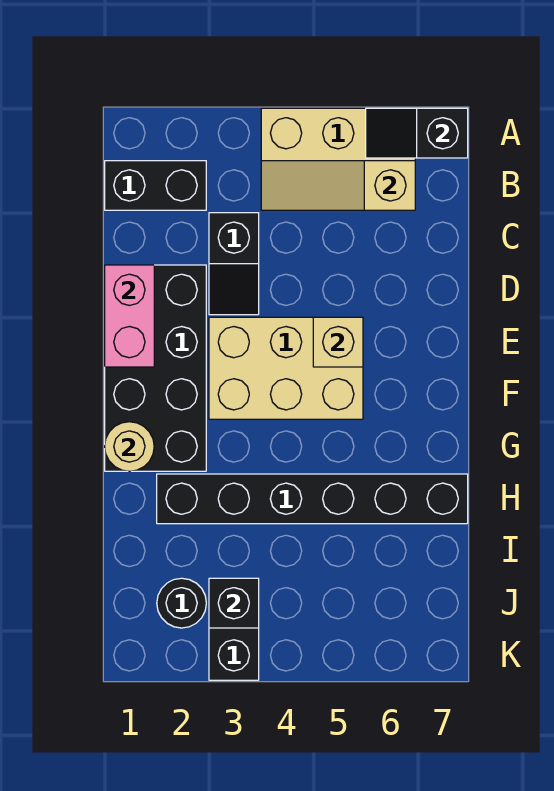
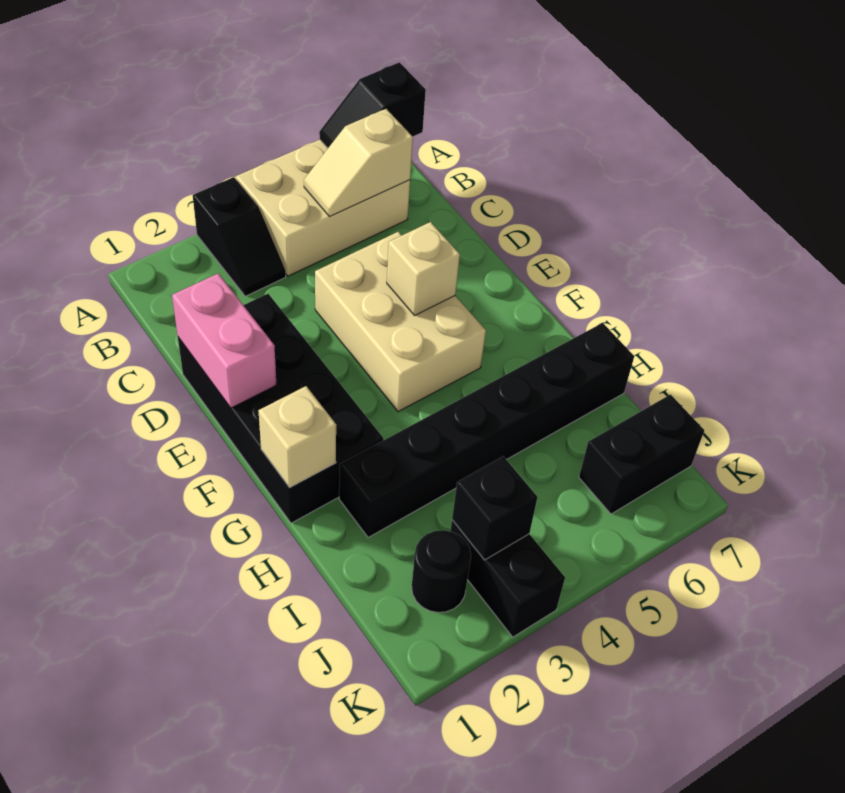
black brick B1:B2 level 1 -> black brick J6:J7 level 1
tan slope B4:B6 level 2 top 6 -> tan slope B5:B6 level 2 top 6
black slope C3:D3 level 1 top C -> black slope A3:B3 level 1 top A
tan brick E3:F5 level 1 -> tan brick D4:F5 level 1
tan round brick G1 level 2 -> tan brick G1 level 2

